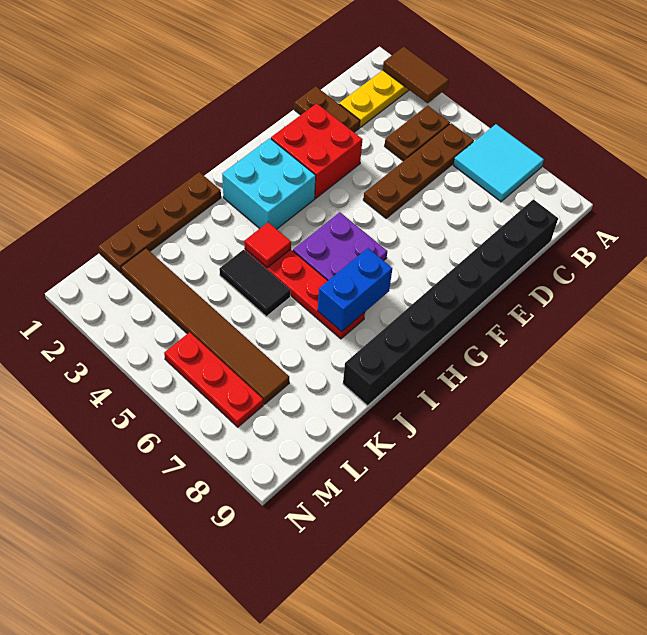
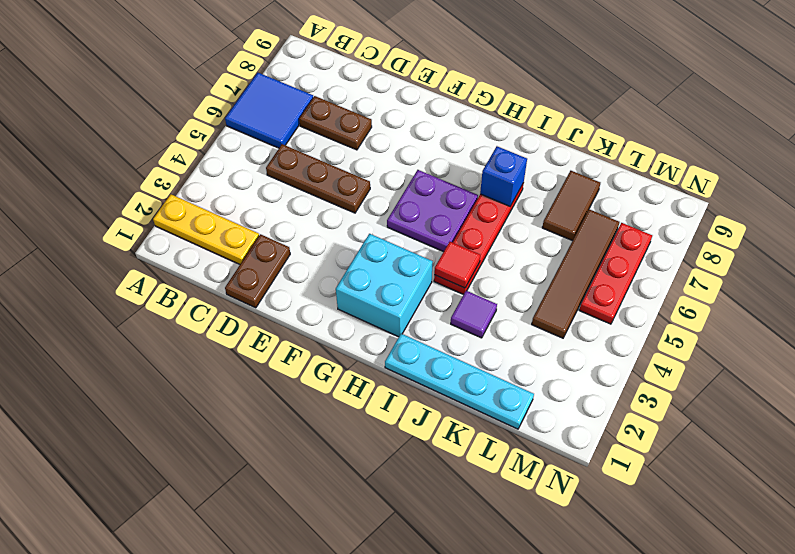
brown tile A2:A3 level 2 -> brown tile K7:K8 level 1
cyan tile A6:B7 level 1 -> blue tile A6:B7 level 1
brown plate B4:C4 level 1 -> brown plate C7:D7 level 1
brown plate B5:E5 level 1 -> brown plate C5:E5 level 1
black brick C9:J9 level 1 -> none
red brick E2:F3 level 1 -> none
blue brick H7:I7 level 2 -> blue brick I7 level 2
brown plate I1:L1 level 1 -> cyan plate I1:L1 level 1
none -> purple tile J3 level 1
black tile J4:J5 level 1 -> none
brown tile L2:L7 level 1 -> brown tile L4:L7 level 1

